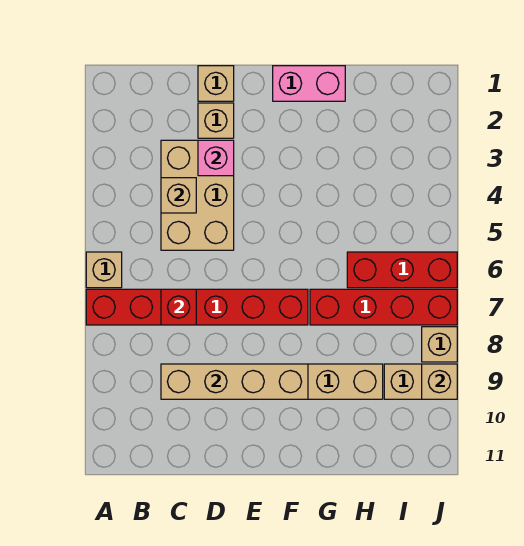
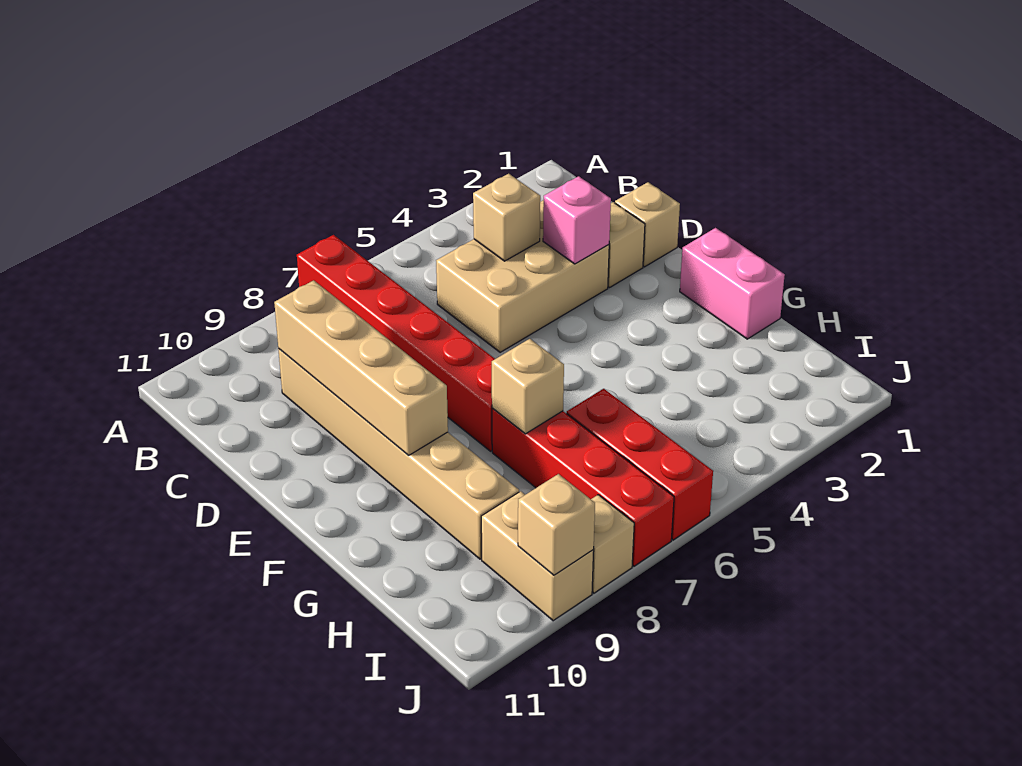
tan brick A6 level 1 -> tan brick G7 level 2
red brick C7 level 2 -> none

